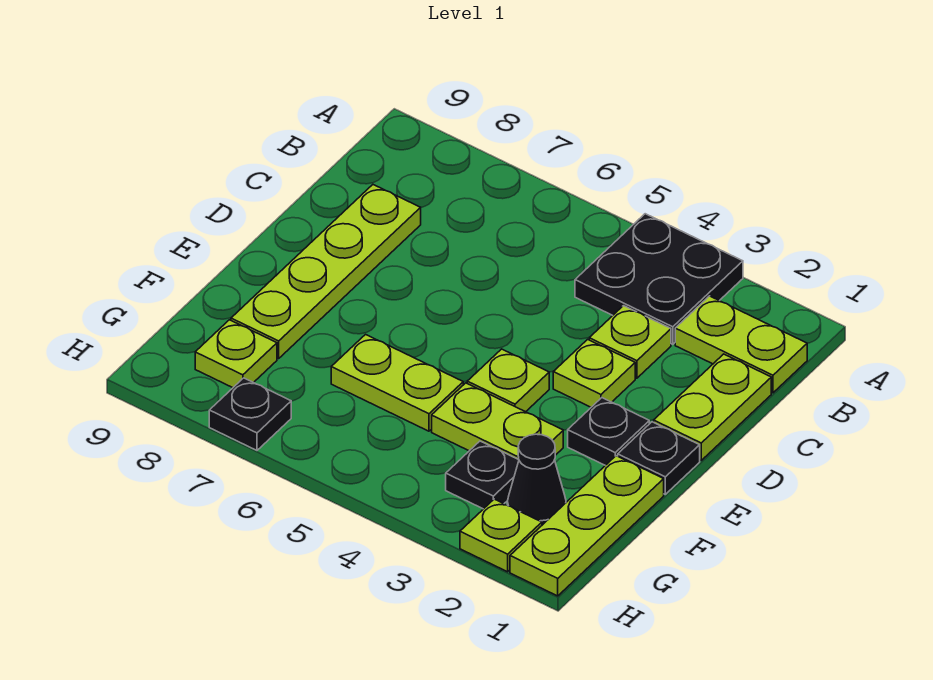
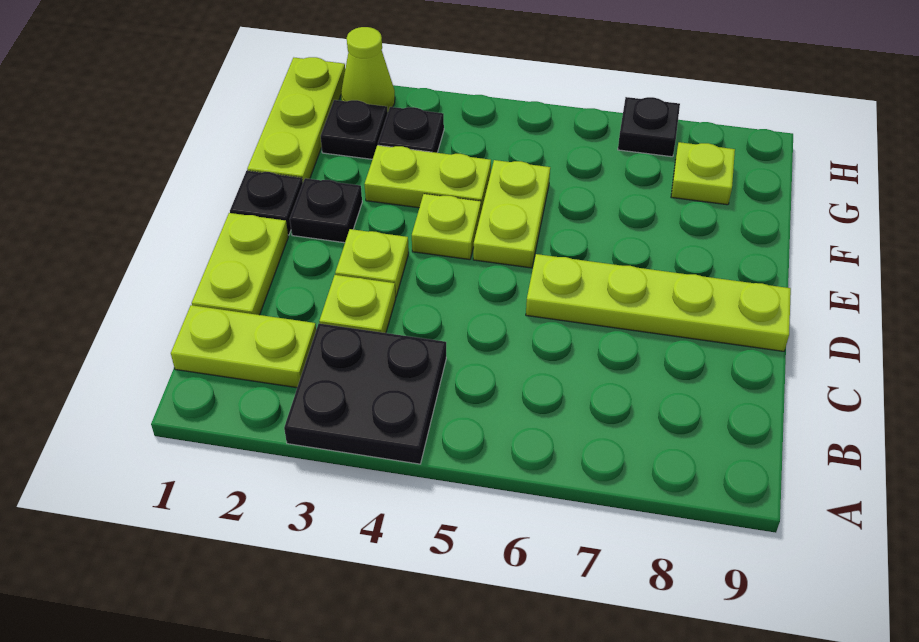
lime plate C8:F8 level 1 -> lime plate D6:D9 level 1
lime plate F5:F6 level 1 -> lime plate E5:F5 level 1
black cone G2 level 1 -> black plate G2 level 1
lime plate H2 level 1 -> lime cone H2 level 1

